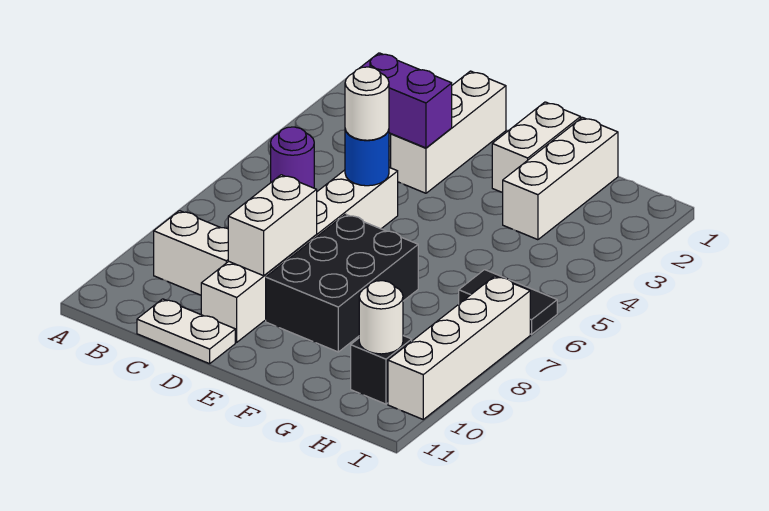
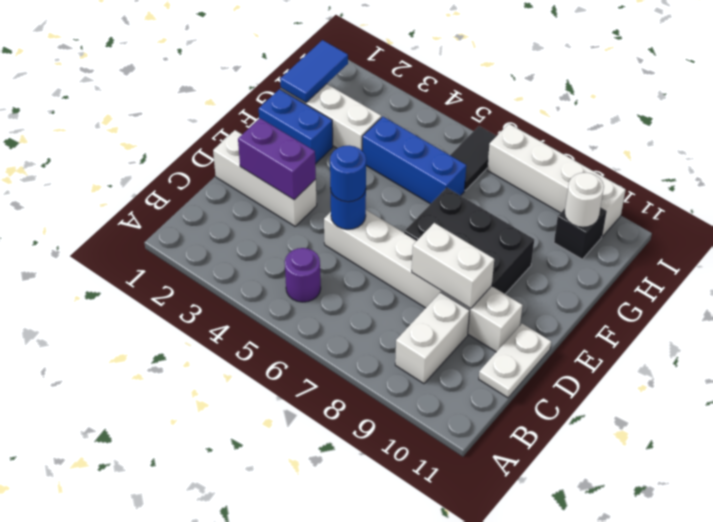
purple brick C3:D3 level 2 -> purple brick D2:D3 level 2
white round brick D5 level 3 -> blue round brick D5 level 3
white brick F1:F2 level 1 -> blue brick F1:F2 level 1
none -> blue tile G1:H1 level 2
none -> blue brick G4:G6 level 1

